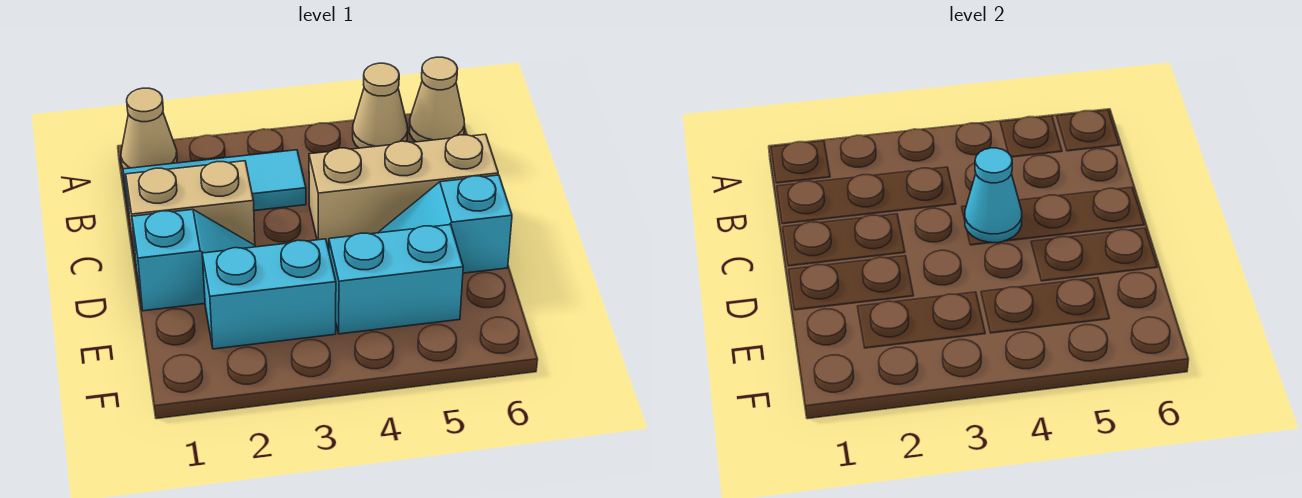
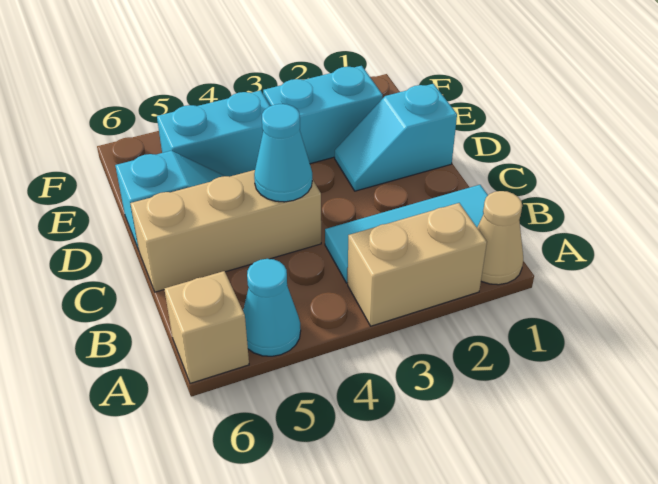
tan cone A5 level 1 -> cyan cone A5 level 1
tan cone A6 level 1 -> tan brick A6 level 1
tan brick C1:C2 level 1 -> tan brick A2:A3 level 1

